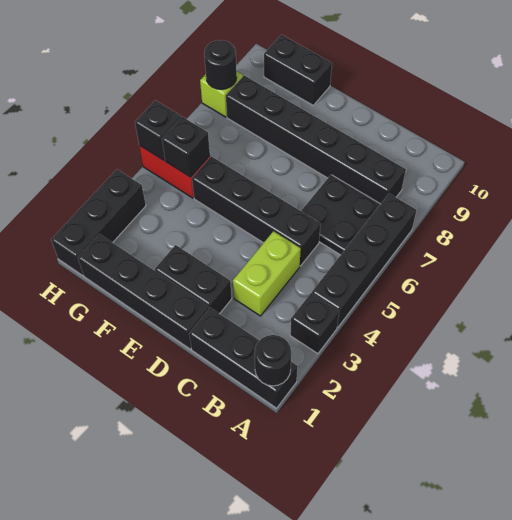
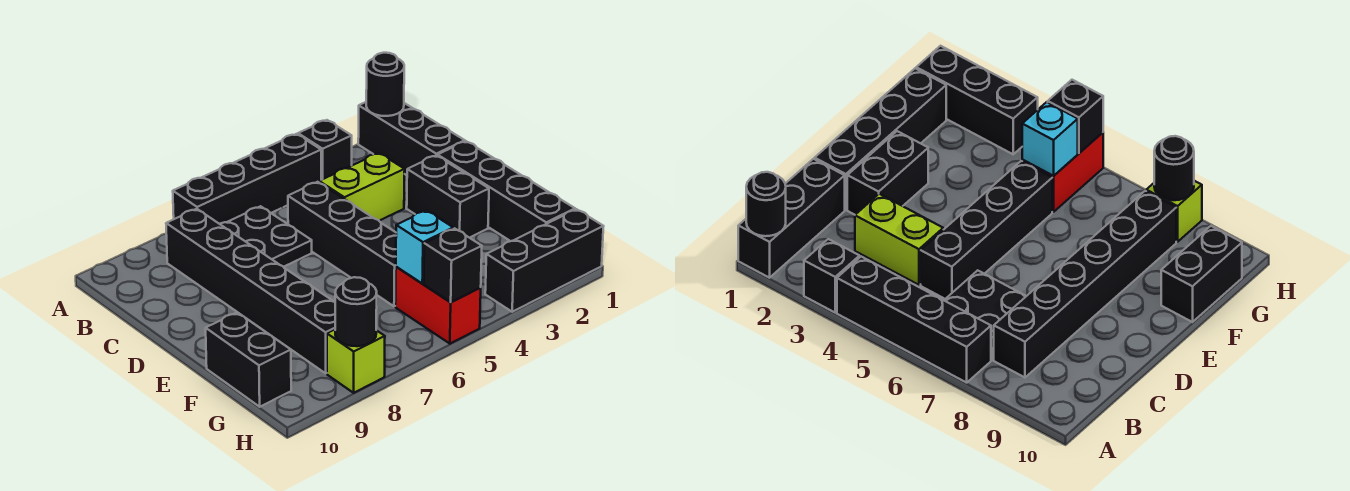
black brick G5 level 2 -> cyan brick G5 level 2

